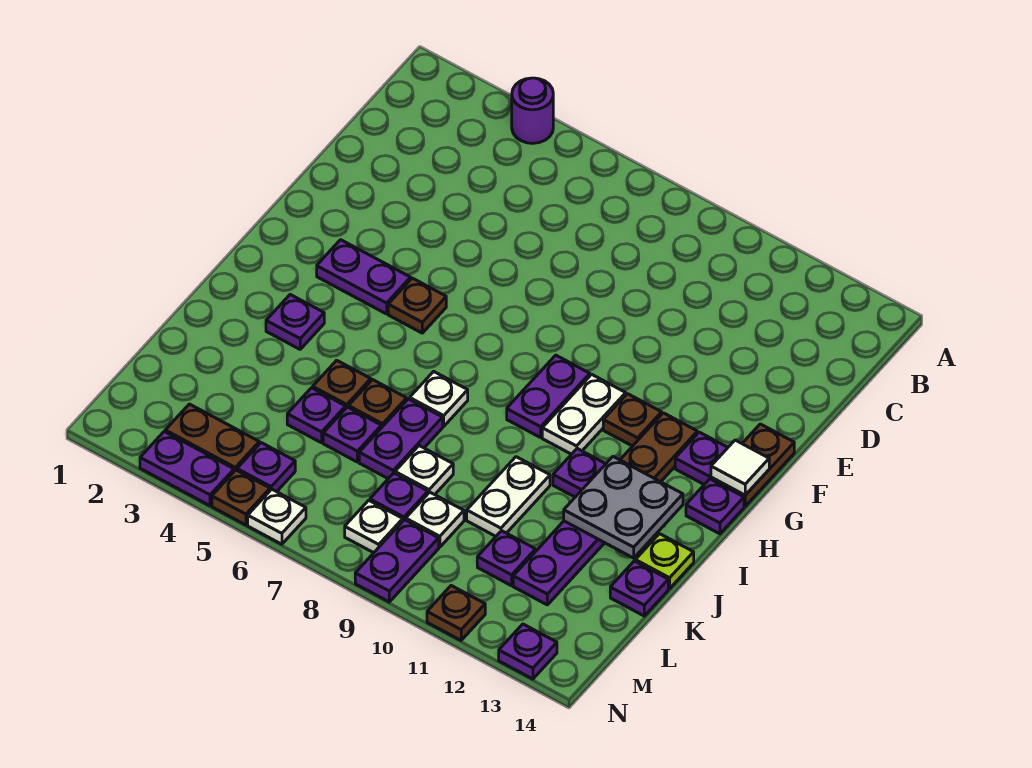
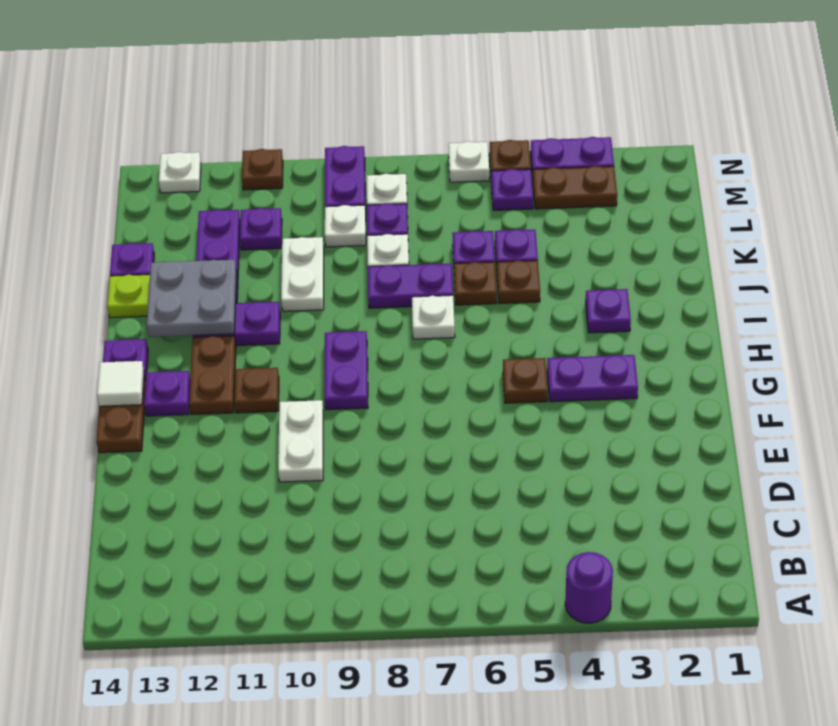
white plate G10:H10 level 1 -> white plate E10:F10 level 1
purple plate J7:K7 level 1 -> purple plate J7:J8 level 1
purple plate N13 level 1 -> white plate N13 level 1

